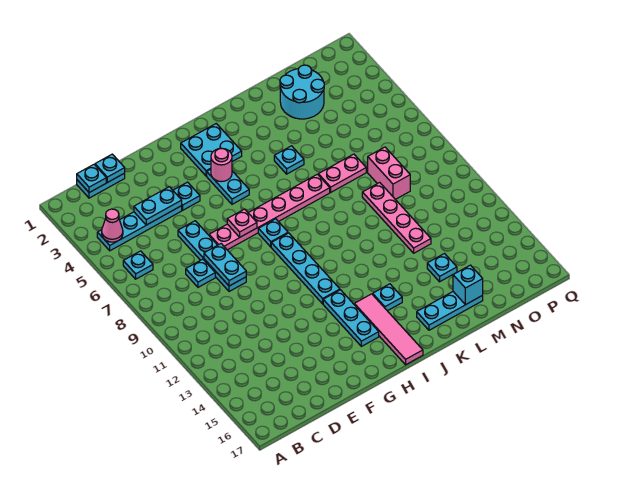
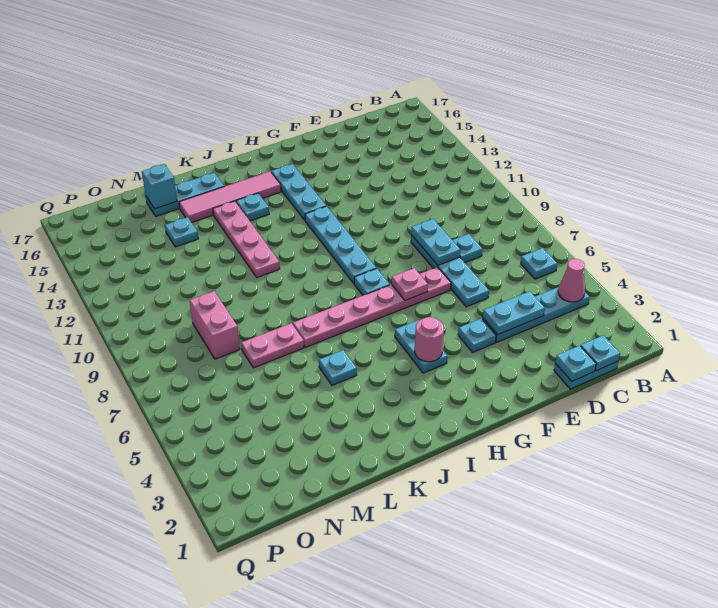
cyan plate H2:I3 level 1 -> none
pink tile I14:I17 level 1 -> pink tile I15:L15 level 1
cyan round brick M2:N3 level 1 -> none
pink plate M9:M12 level 1 -> pink plate K11:K14 level 1

